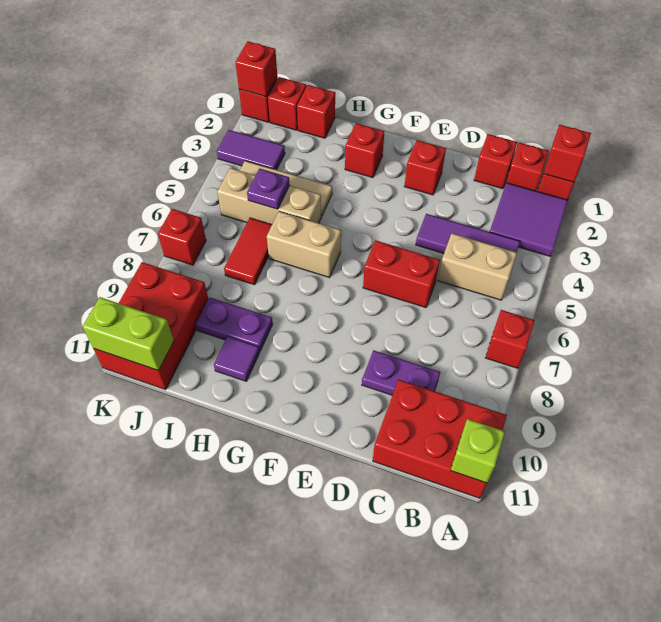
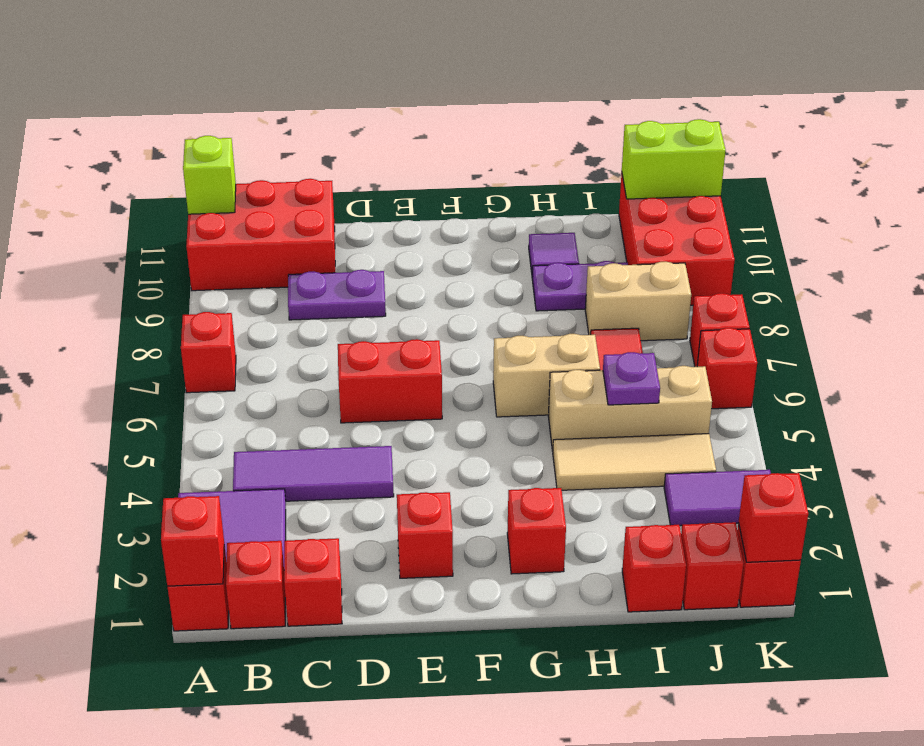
tan brick B5:C5 level 1 -> tan brick I8:J8 level 1
none -> red brick K6 level 1

